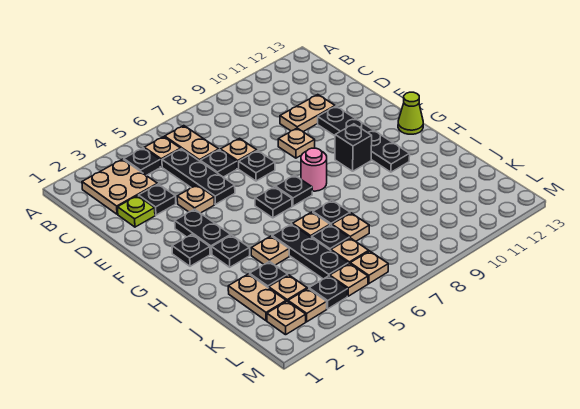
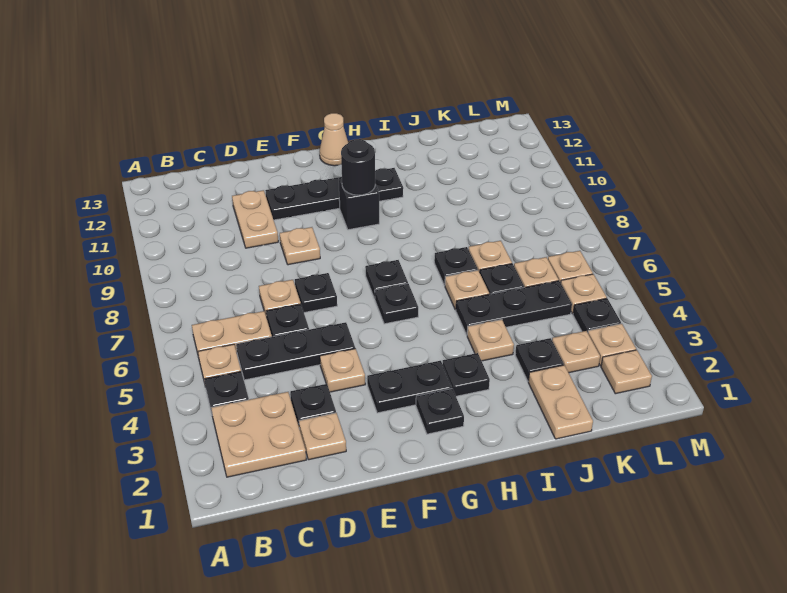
lime plate D2 level 1 -> tan plate D2 level 1
pink round brick G8 level 1 -> none
none -> black round brick G10 level 2
lime cone G13 level 1 -> tan cone G13 level 1
tan plate J2:K2 level 1 -> tan plate J1:J2 level 1

